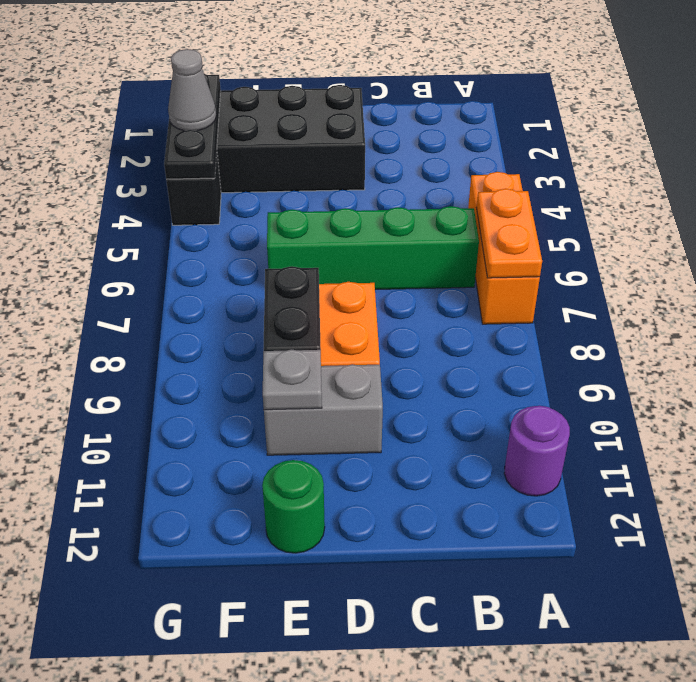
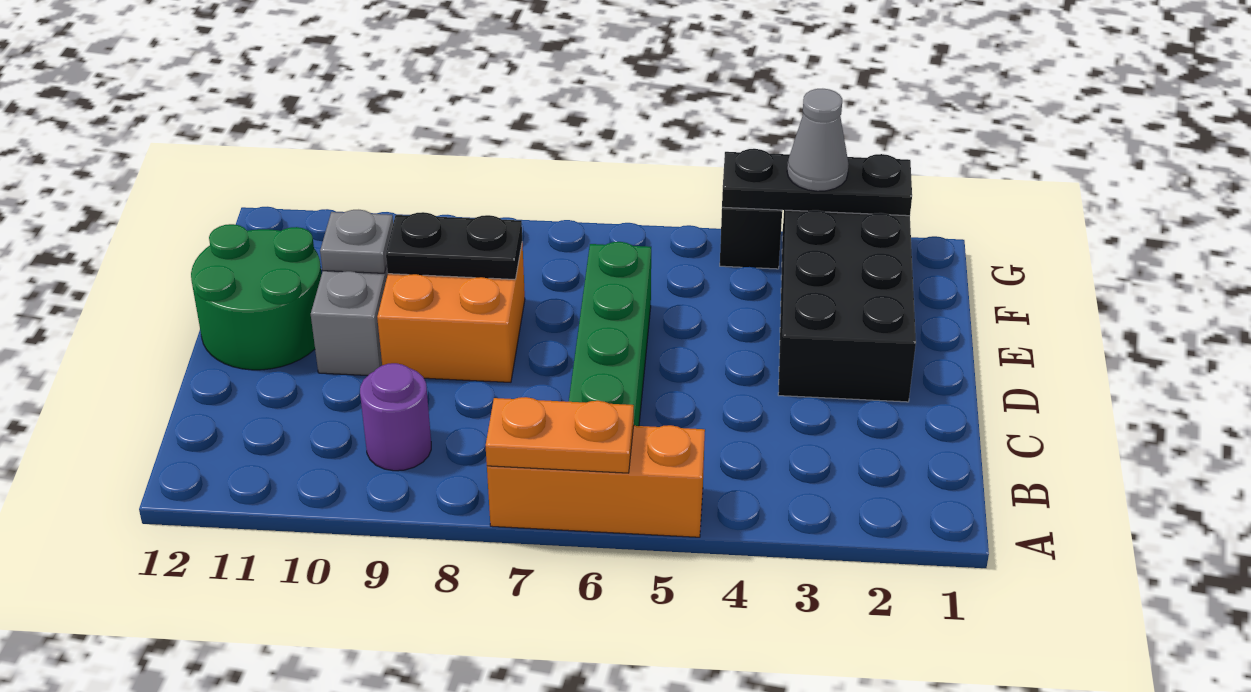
purple round brick A11 level 1 -> purple round brick B9 level 1
green round brick E12 level 1 -> green round brick D11:E12 level 1

